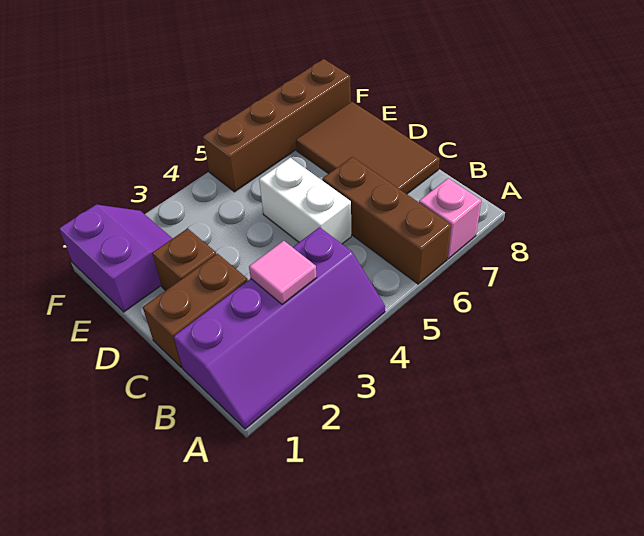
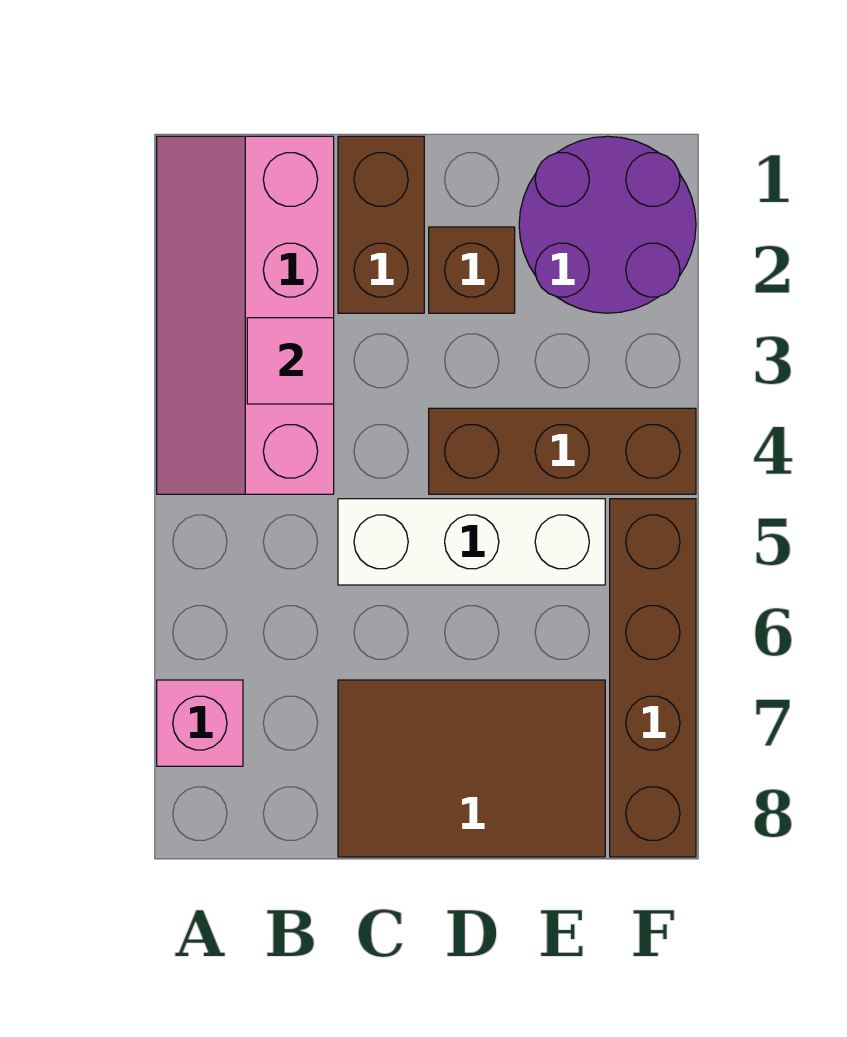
purple slope A1:B4 level 1 top B -> pink slope A1:B4 level 1 top B
brown brick A6:C6 level 1 -> brown brick D4:F4 level 1
white brick C5:D5 level 1 -> white brick C5:E5 level 1
purple slope E1:F2 level 1 top 1 -> purple round brick E1:F2 level 1

